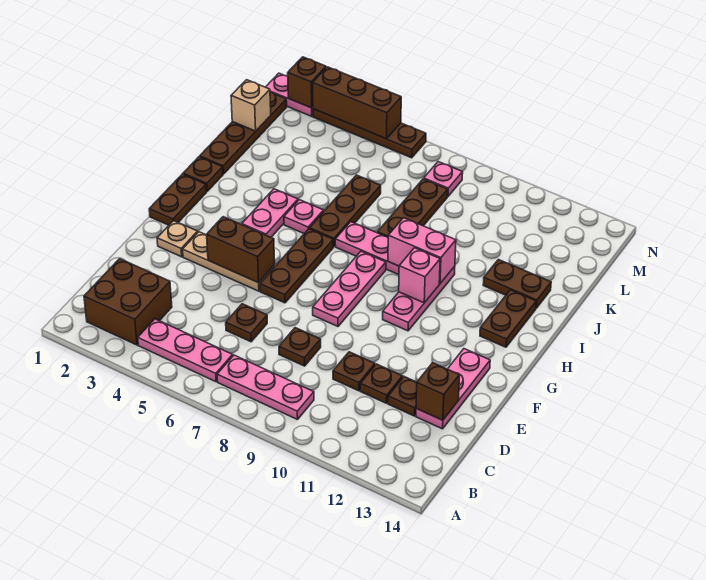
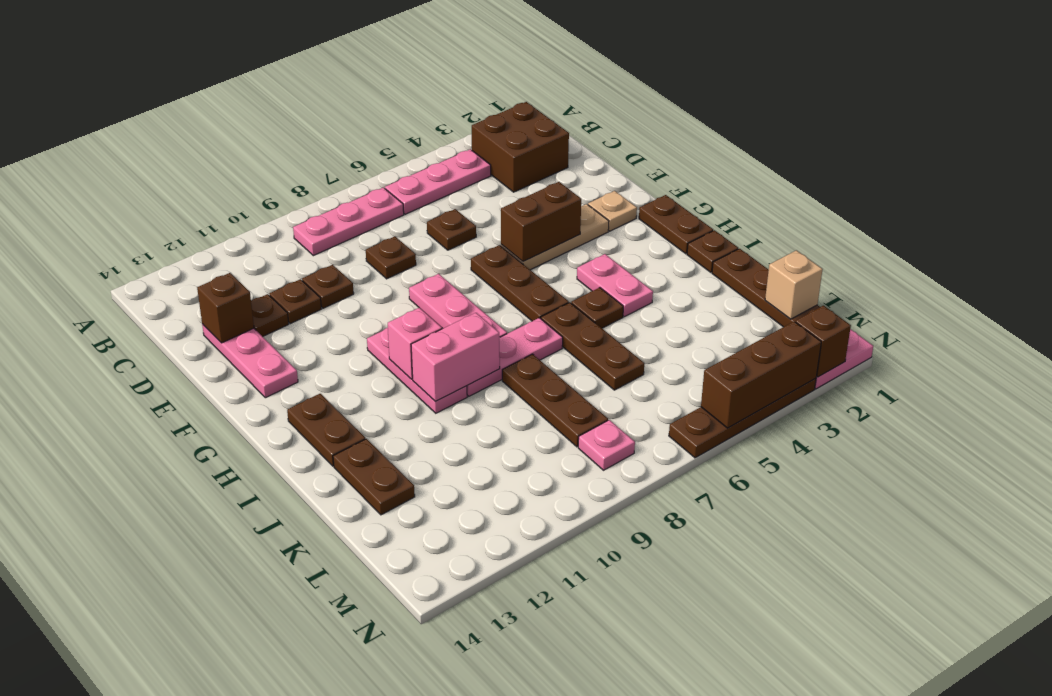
pink plate I5 level 1 -> brown plate I5 level 1
brown plate J12:J13 level 1 -> brown plate J13:K13 level 1

